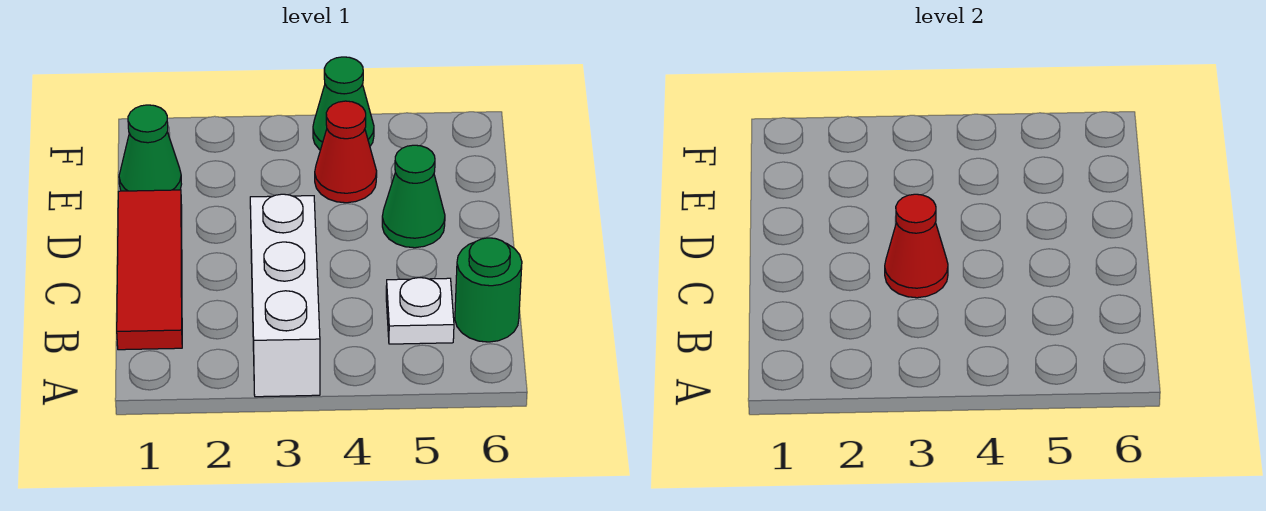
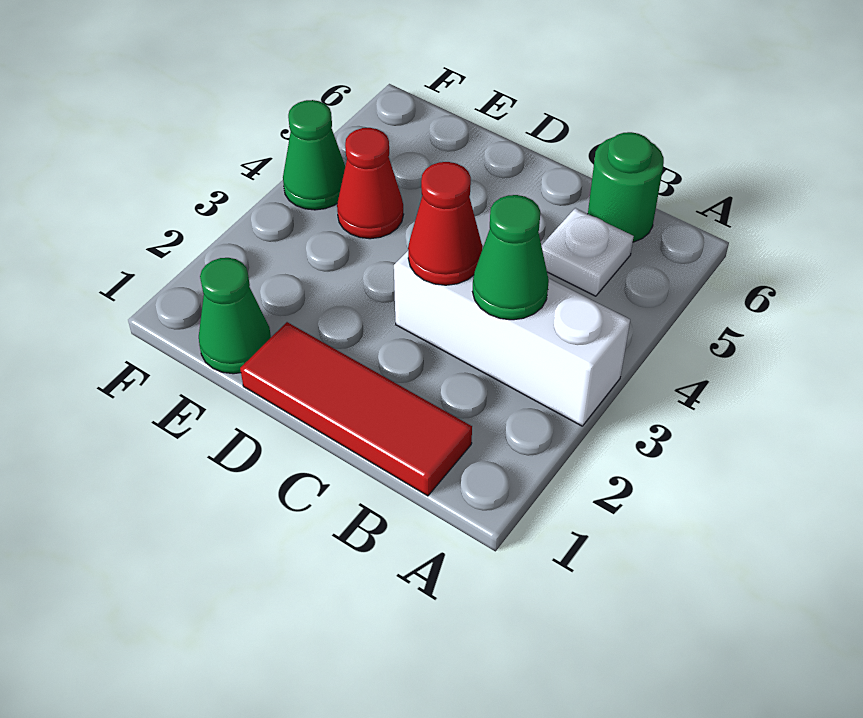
green cone D5 level 1 -> green cone B3 level 2

